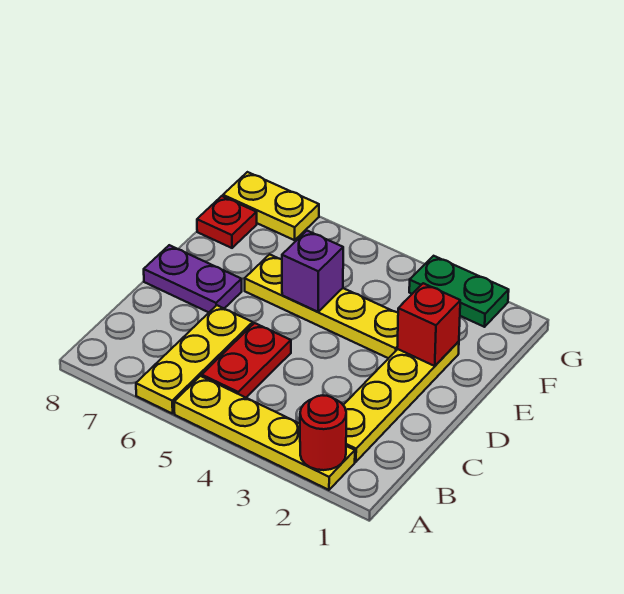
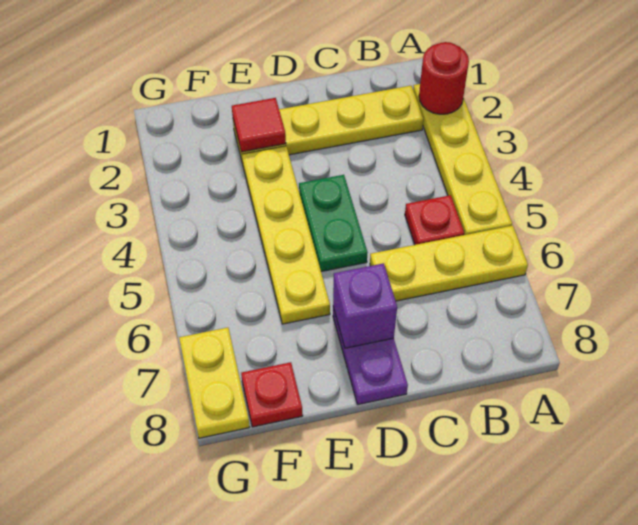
red plate B5:C5 level 1 -> red plate B5 level 1
red brick E2 level 2 -> red tile E2 level 2
purple brick E5 level 2 -> purple brick D7 level 2
green plate G2:G3 level 1 -> green plate D4:D5 level 1

